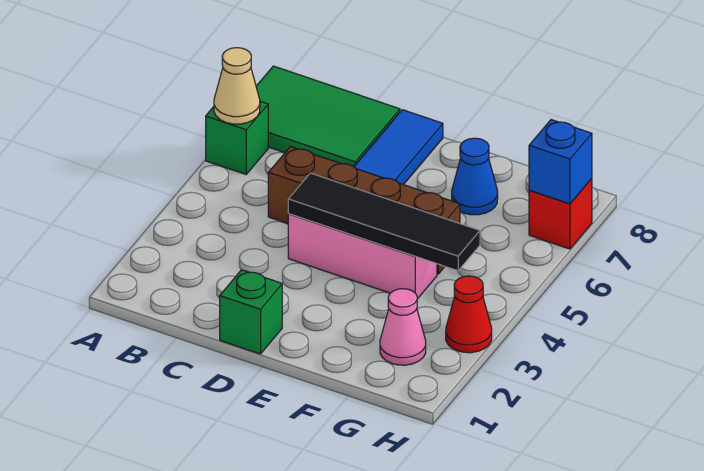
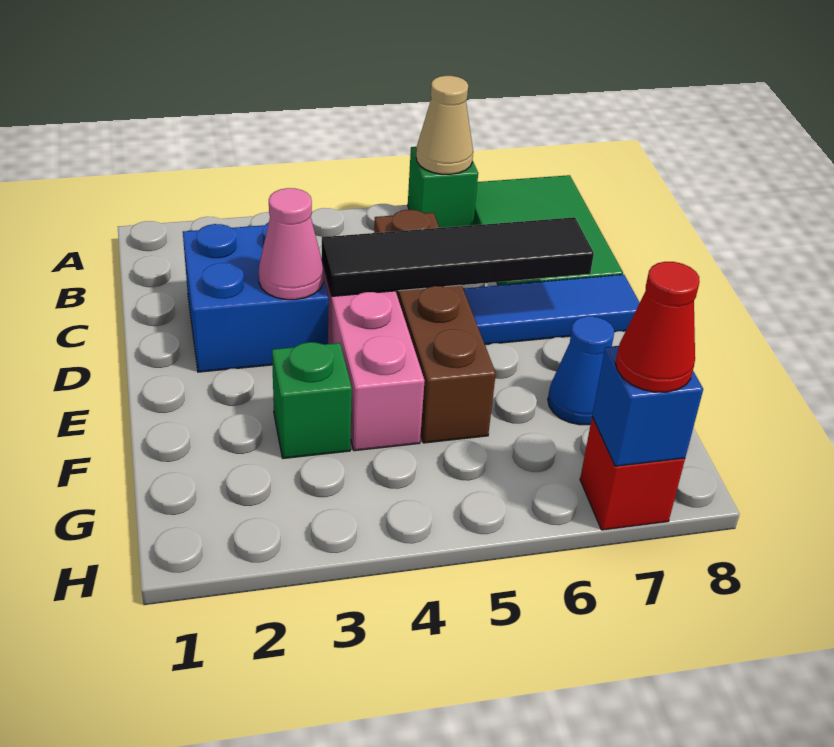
none -> blue brick C2:D3 level 1
green brick D1 level 1 -> green brick F3 level 1
black tile D4:G4 level 2 -> black tile D4:D7 level 2
pink cone G2 level 1 -> pink cone D3 level 2
red cone H3 level 1 -> red cone H7 level 3

